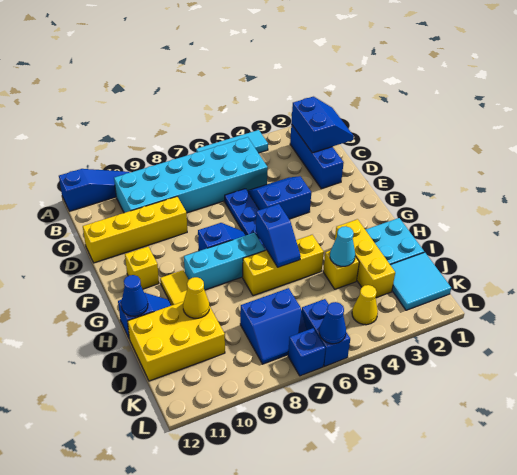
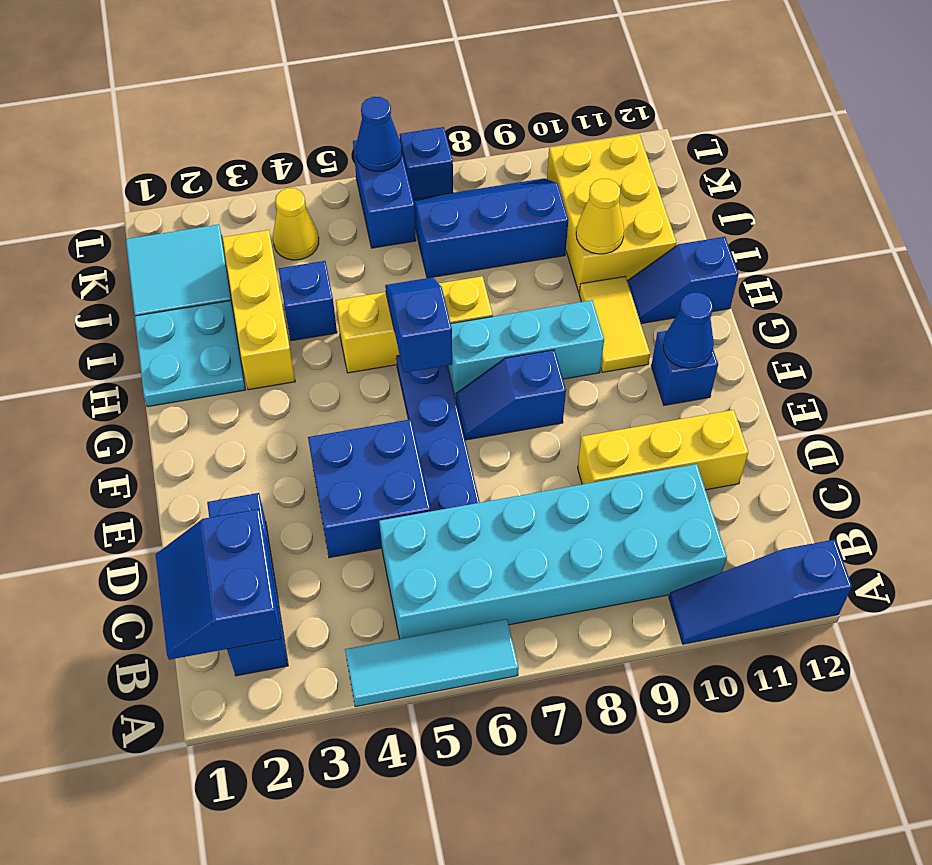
blue slope D4:E5 level 1 top E -> blue brick D4:E5 level 1
yellow brick D9:D12 level 1 -> yellow brick D9:D11 level 1
yellow brick F11 level 1 -> blue brick F11 level 1
blue cone H12 level 2 -> blue cone F11 level 2
yellow brick I4 level 1 -> blue brick I4 level 1
cyan cone I4 level 2 -> none
yellow brick I10:J12 level 1 -> yellow brick I10:K11 level 1
blue slope J7:K8 level 1 top J -> blue slope J7:K9 level 1 top J

